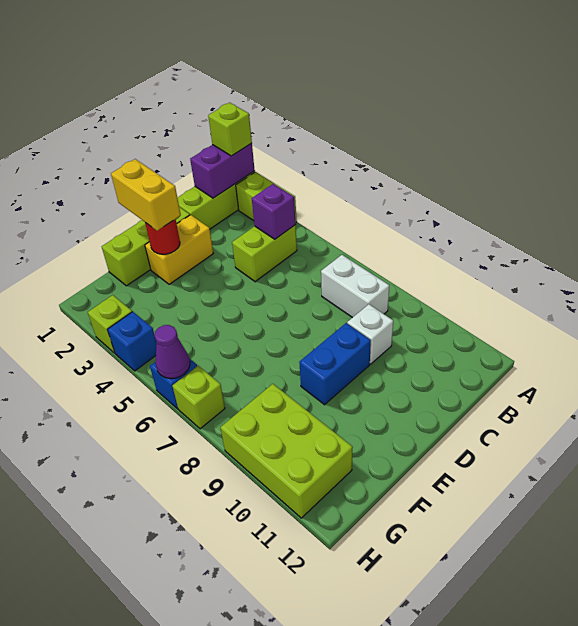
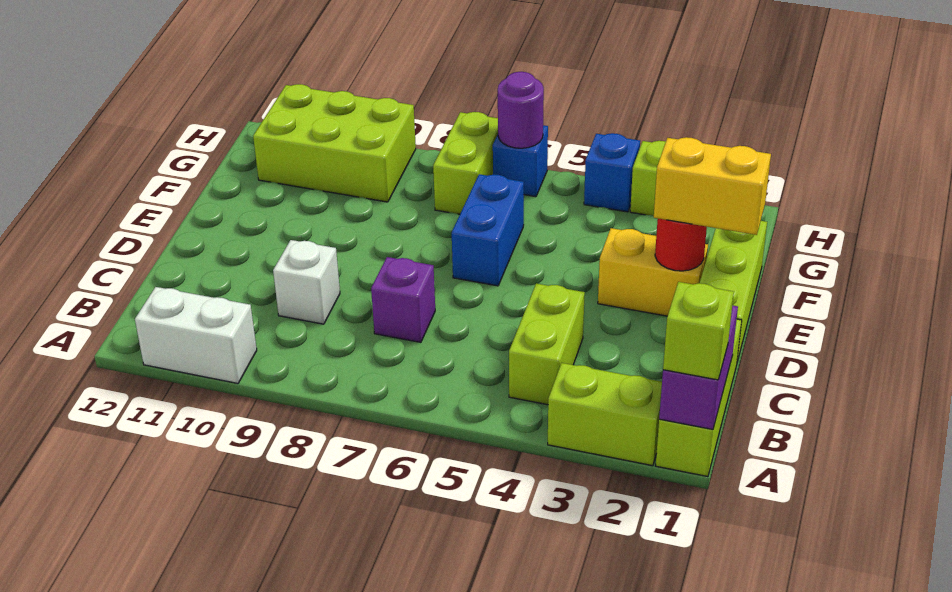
purple brick B4 level 2 -> purple brick C7 level 1
white brick B7:B8 level 1 -> white brick A10:A11 level 1
yellow brick D2:E2 level 1 -> yellow brick E2:E3 level 1
blue brick D9:E9 level 1 -> blue brick E6:F6 level 1
purple cone H6 level 2 -> purple round brick H6 level 2
lime brick H7 level 1 -> lime brick G7:H7 level 1

